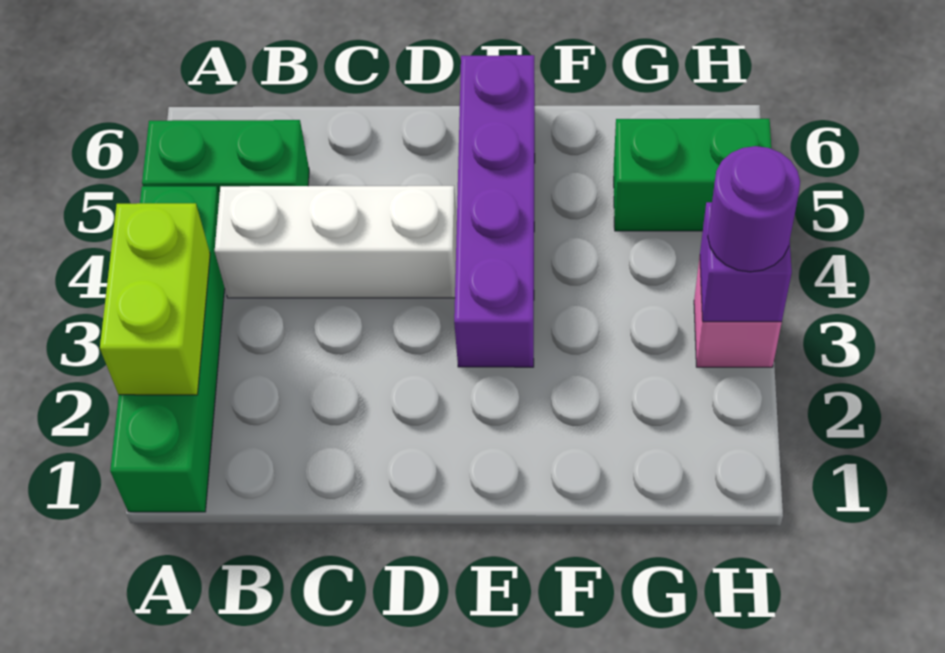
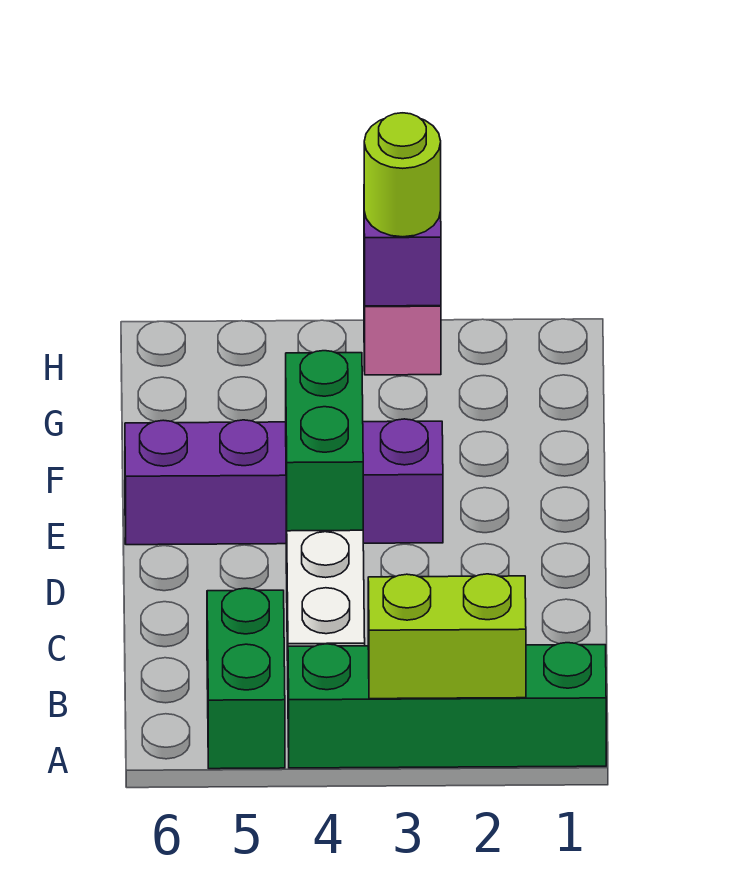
green brick G5:H5 level 1 -> green brick D4:E4 level 2
purple round brick H3 level 3 -> lime round brick H3 level 3

